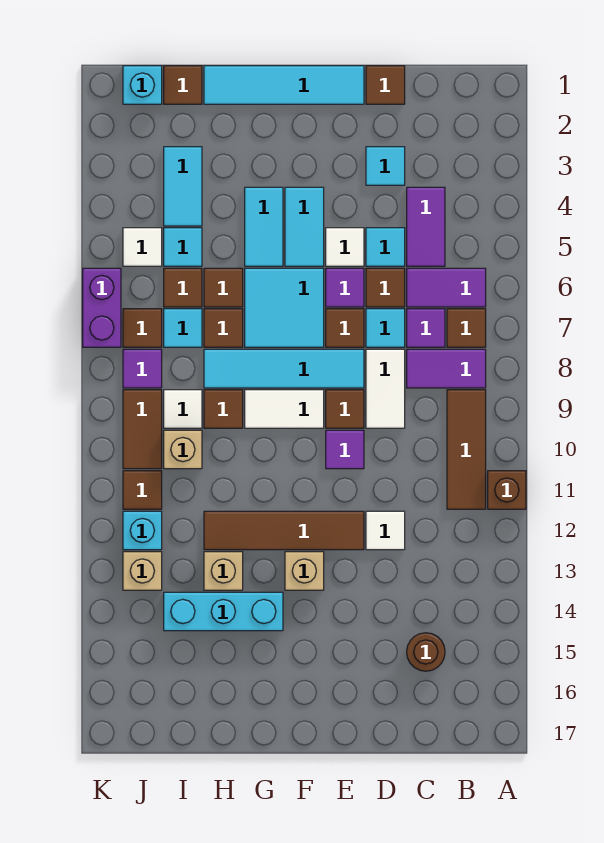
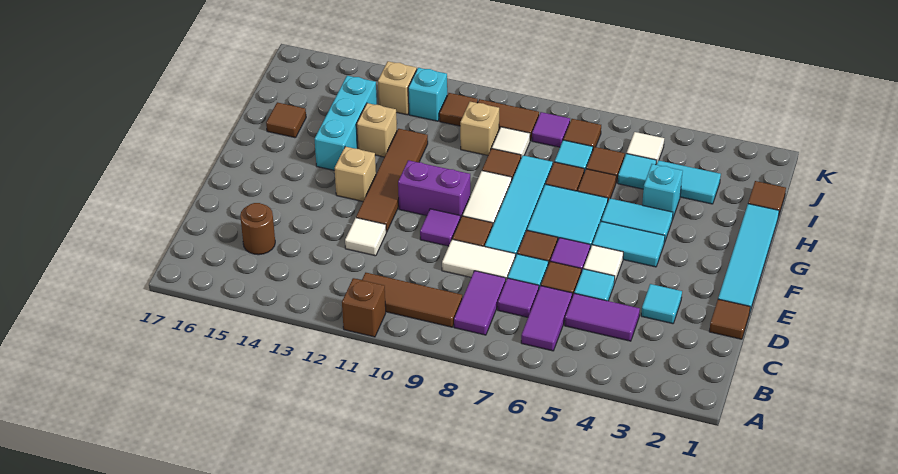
brown tile B7 level 1 -> brown tile H16 level 1
cyan brick J1 level 1 -> cyan brick H4 level 1
purple brick K6:K7 level 1 -> purple brick F10:F11 level 1

